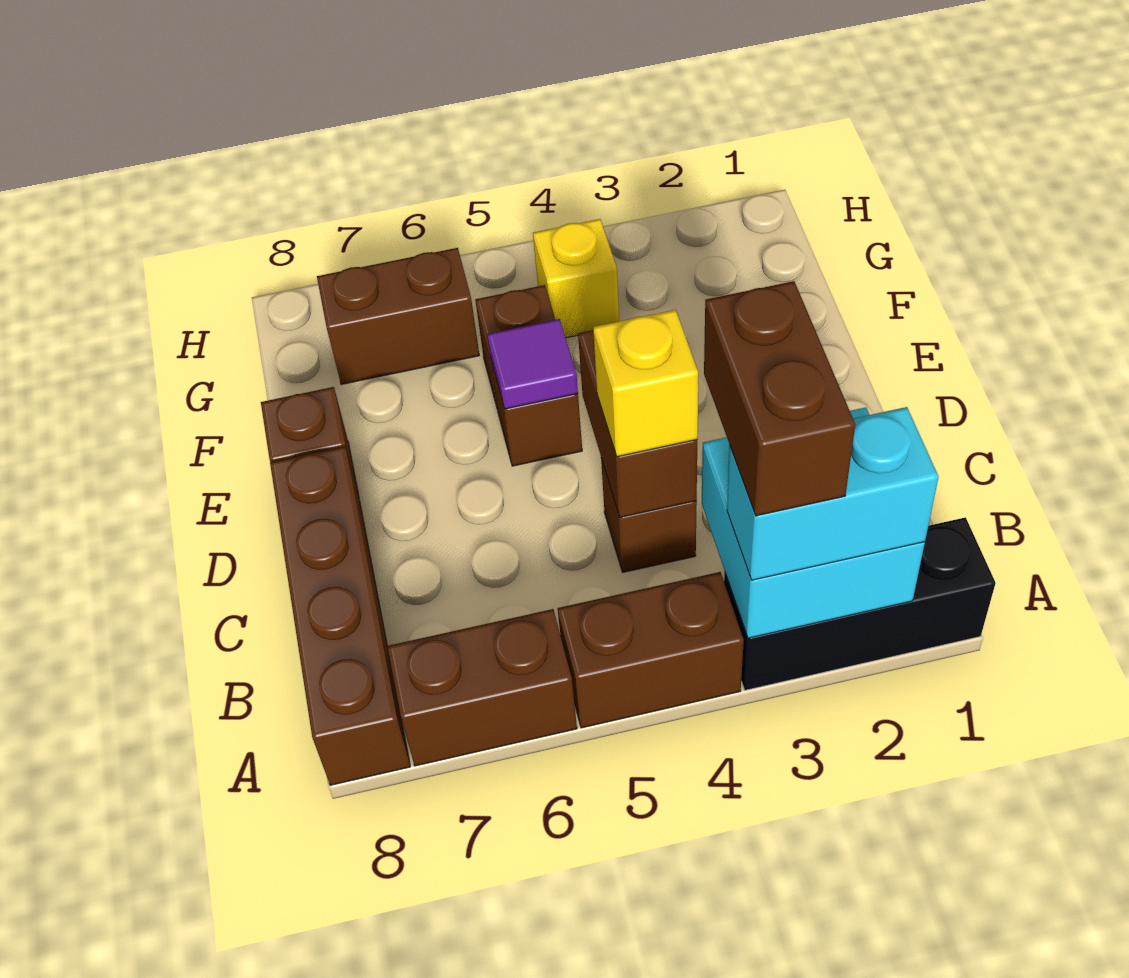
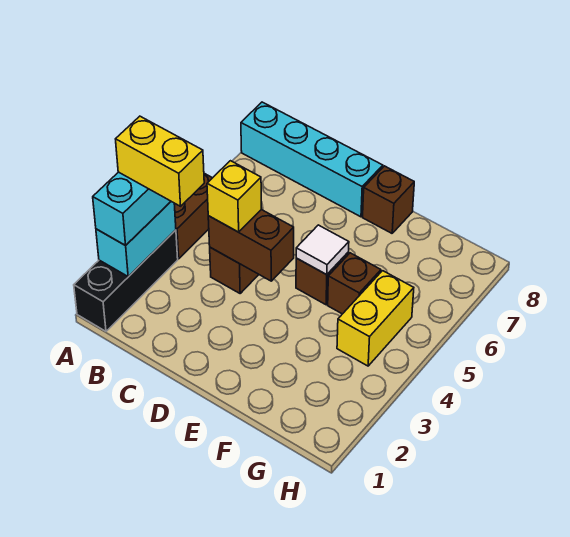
cyan brick A2:B3 level 2 -> cyan brick A2:A3 level 2
brown brick A3:B3 level 4 -> yellow brick A3:B3 level 4
brown brick A6:A7 level 1 -> none
brown brick A8:D8 level 1 -> cyan brick A8:D8 level 1
purple tile E5 level 2 -> white tile E5 level 2
yellow brick G4 level 1 -> yellow brick G4:G5 level 1
brown brick G6:G7 level 1 -> none

